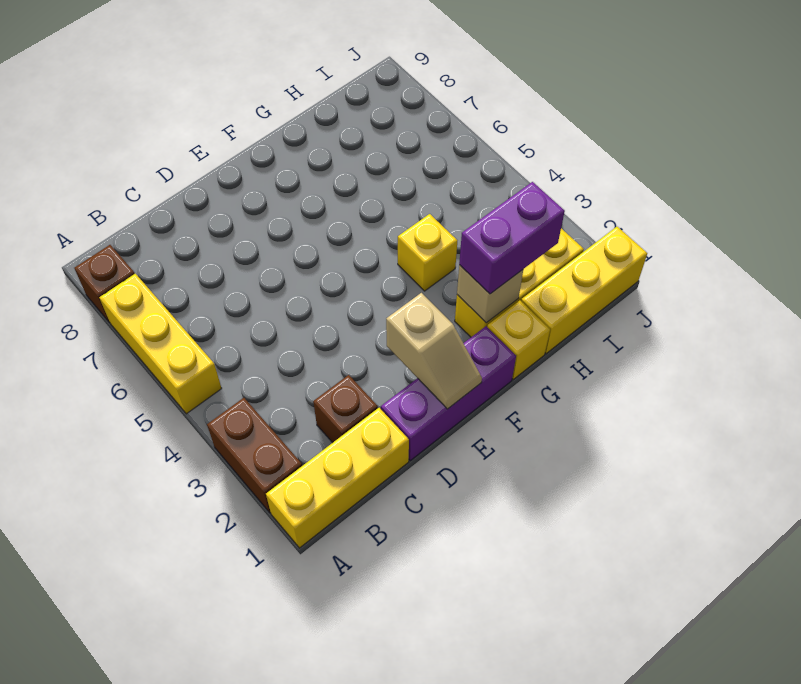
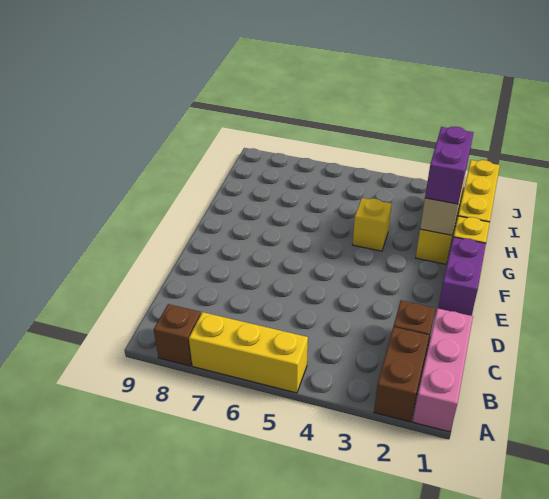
yellow brick A1:C1 level 1 -> pink brick A1:C1 level 1
brown brick A2:A3 level 1 -> brown brick A2:B2 level 1
purple brick D1:F1 level 1 -> purple brick E1:F1 level 1
tan slope E1:E2 level 2 top 2 -> none

